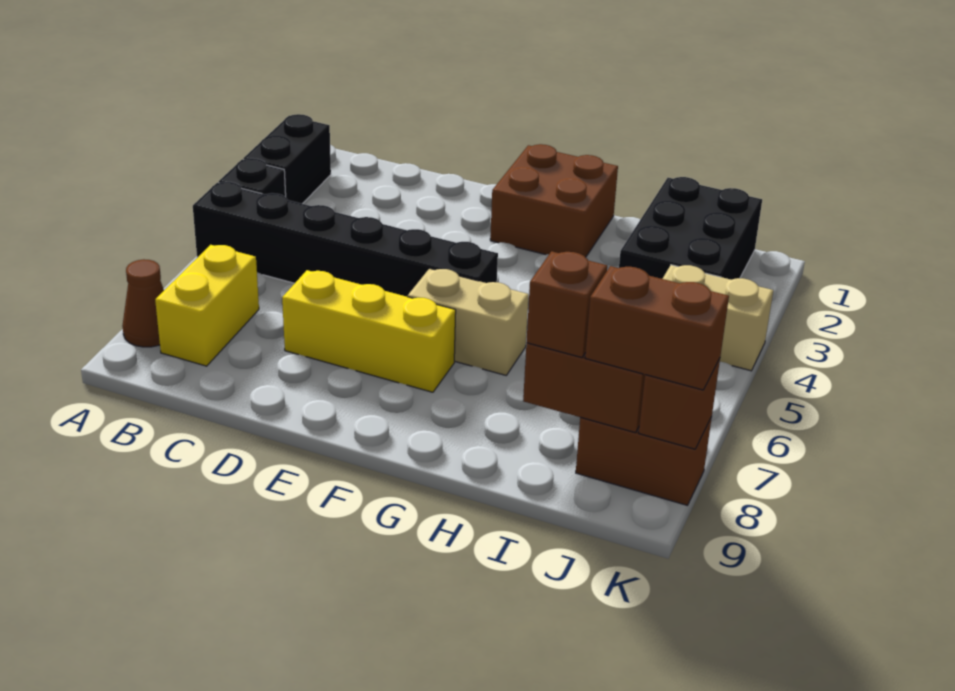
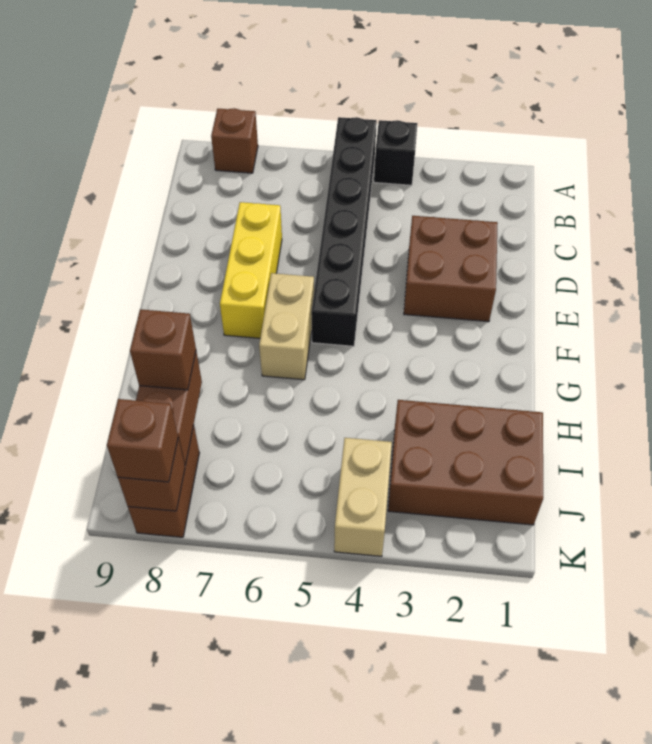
black brick A2:A3 level 1 -> none
brown cone A8 level 1 -> brown brick A8 level 1
yellow brick B7:B8 level 1 -> none
brown brick F1:G2 level 1 -> brown brick D2:E3 level 1
black brick I1:J3 level 1 -> brown brick I1:J3 level 1
brown brick J8:K8 level 3 -> brown brick K8 level 3

